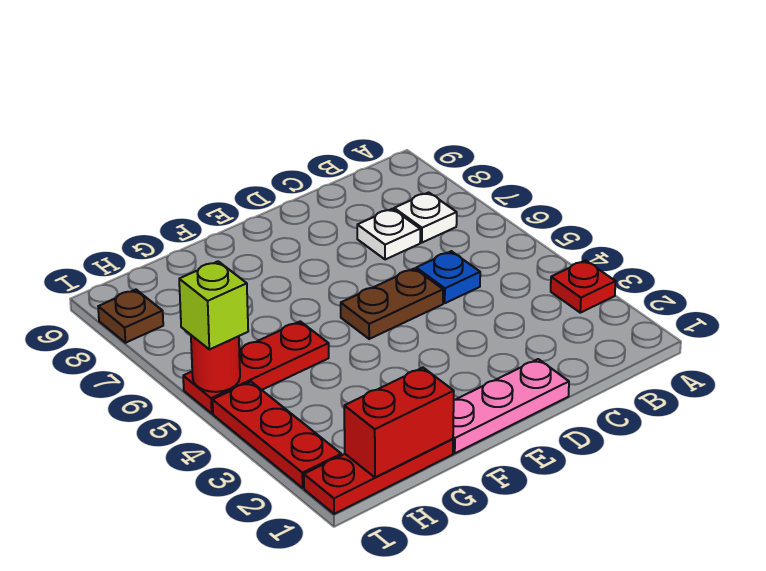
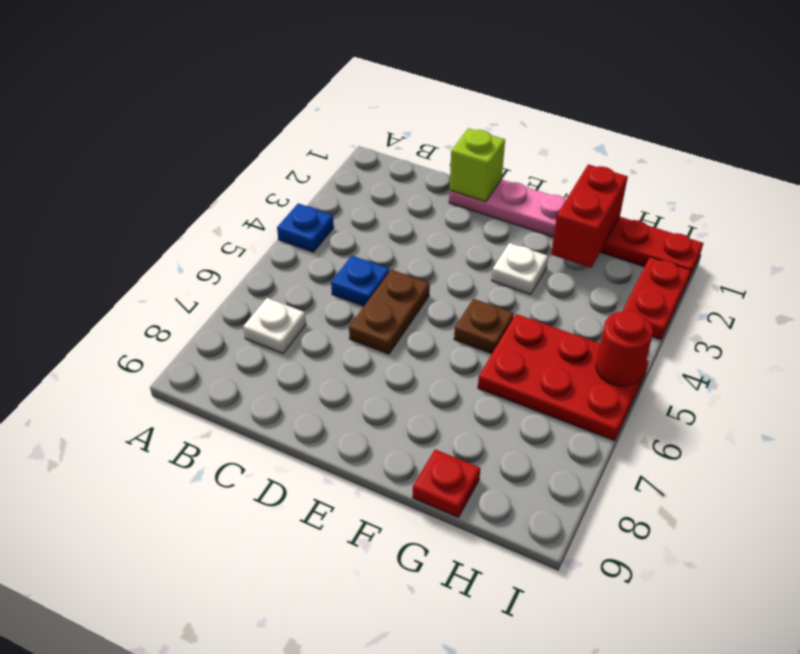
red plate A3 level 1 -> red plate G9 level 1
none -> blue plate A4 level 1
white plate C7 level 1 -> white plate F3 level 1
brown plate D5:E5 level 1 -> brown plate D5:D6 level 1
red brick G1:H1 level 2 -> red brick G1:G2 level 2
red plate G5:I5 level 1 -> red plate G5:I6 level 1
red plate I2:I4 level 1 -> red plate I2:I3 level 1
lime brick I5 level 3 -> lime brick D1 level 2
brown plate I8 level 1 -> brown plate F5 level 1

